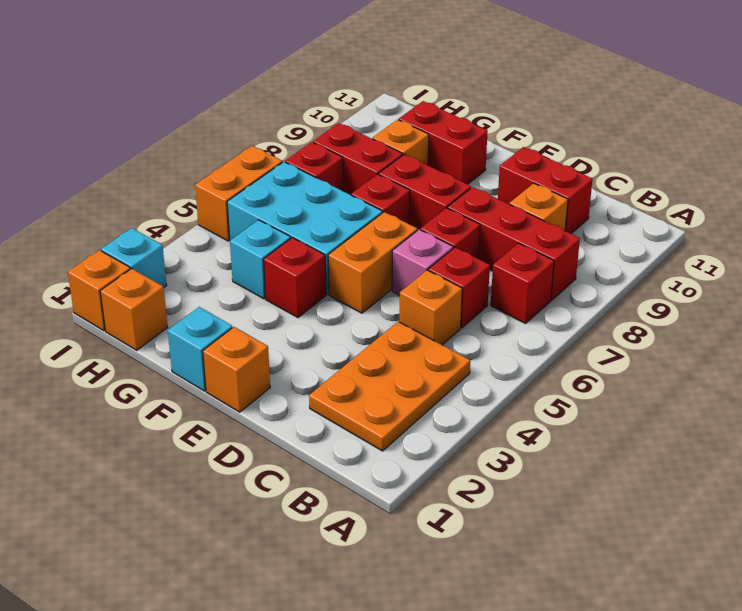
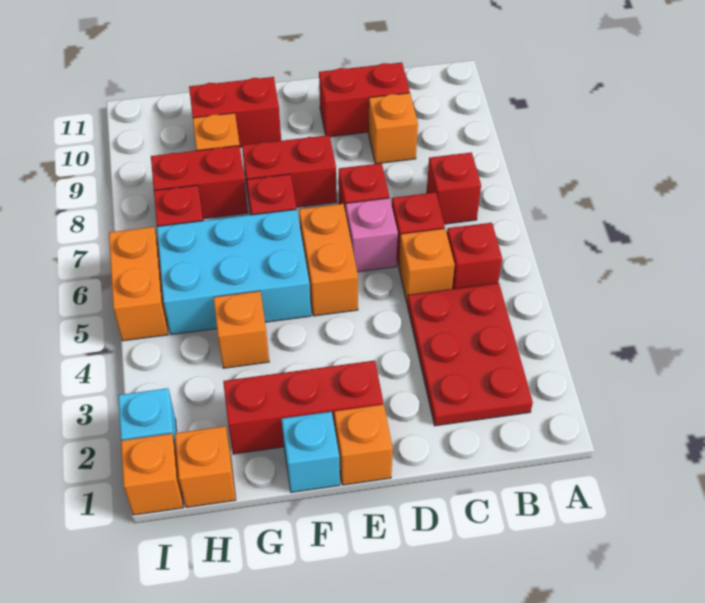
orange plate B2:C4 level 1 -> red plate B2:C4 level 1
red brick B8:D8 level 1 -> red brick E2:G2 level 1
red brick F4 level 1 -> red brick B5 level 1
cyan brick G4 level 1 -> orange brick G4 level 1

